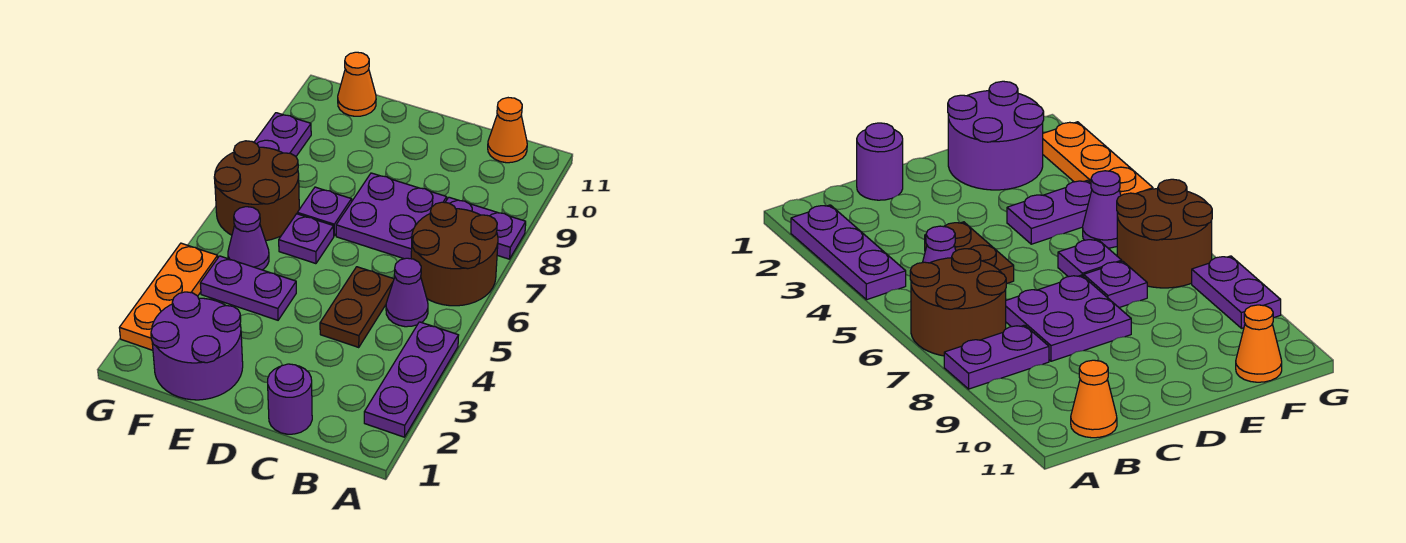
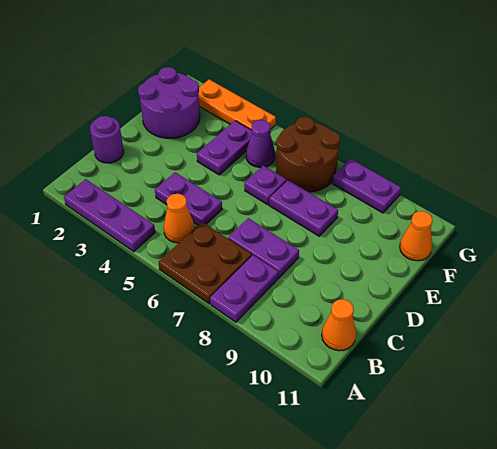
brown round brick A6:B7 level 1 -> brown plate A6:B7 level 1
purple cone B5 level 1 -> orange cone B5 level 1
brown plate C4:C5 level 1 -> purple plate C4:C5 level 1
purple plate C7:D8 level 1 -> purple plate C7:C8 level 1
purple plate E7 level 1 -> purple plate E7:E8 level 1

